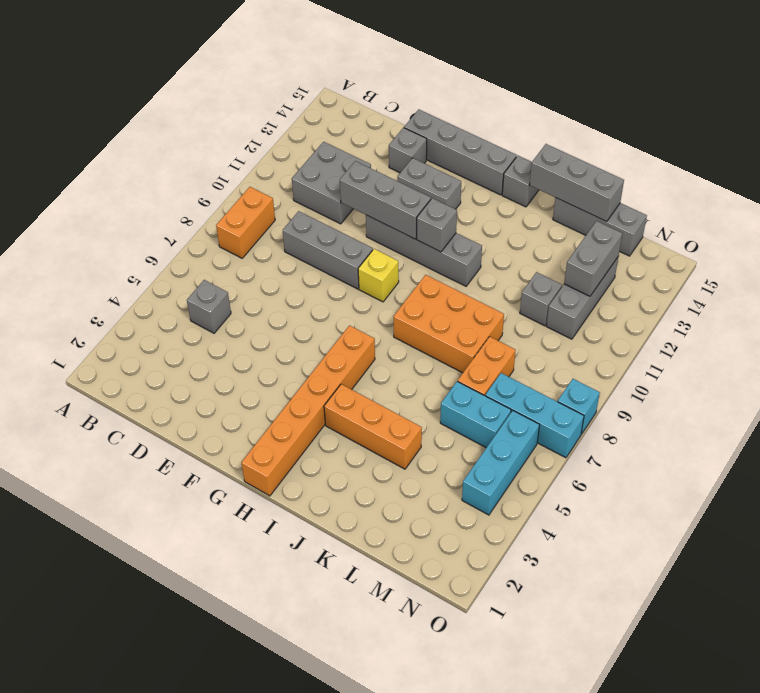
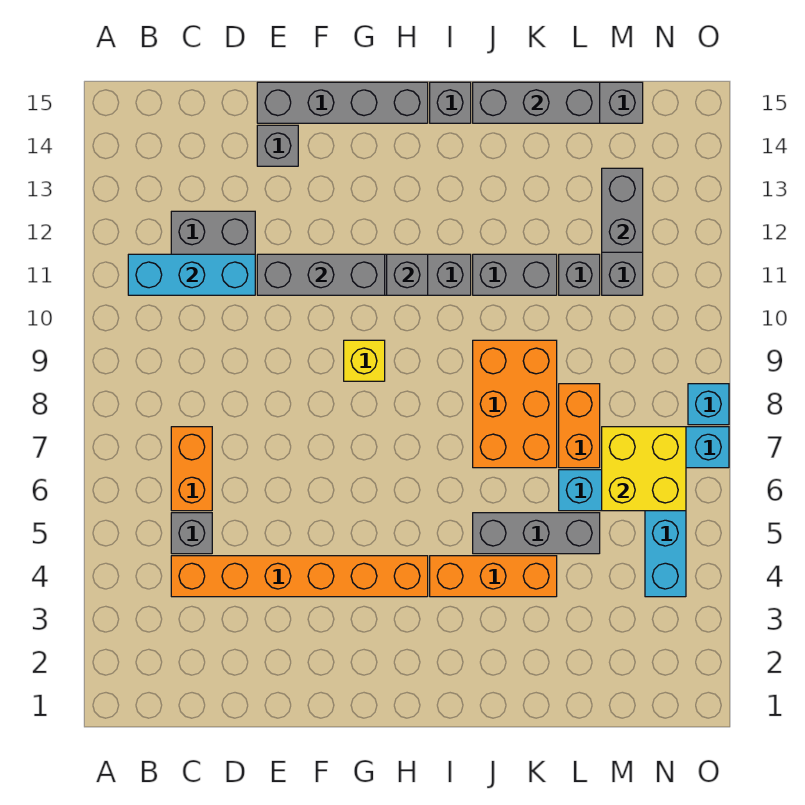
orange brick B8:B9 level 1 -> orange brick C6:C7 level 1
none -> cyan brick B11:D11 level 2
grey brick D9:F9 level 1 -> grey brick J5:L5 level 1
grey brick F13:G13 level 1 -> grey brick J11:K11 level 1
orange brick H1:H6 level 1 -> orange brick C4:H4 level 1
orange brick I8:K9 level 1 -> orange brick J7:K9 level 1
none -> yellow brick M6:N7 level 2

